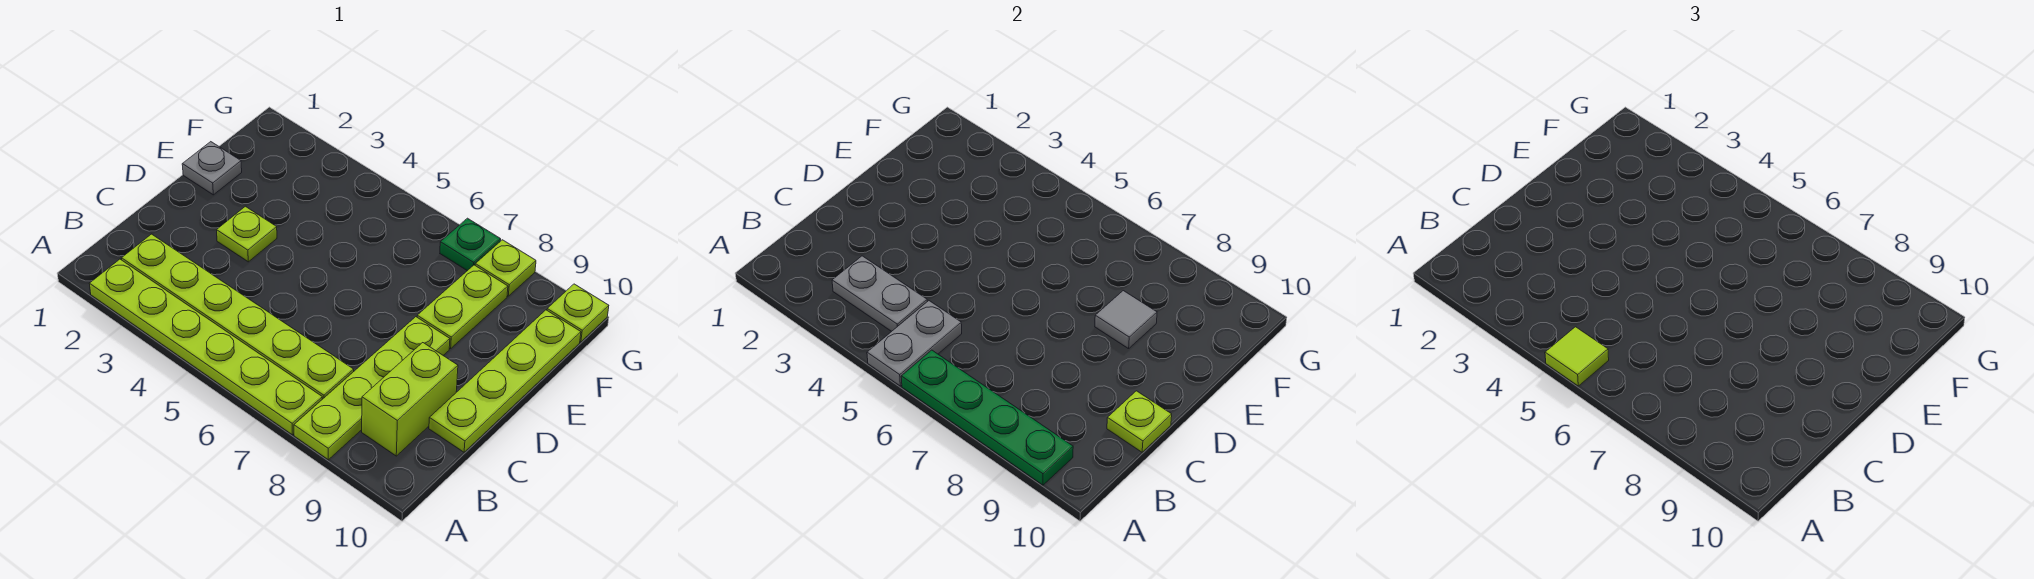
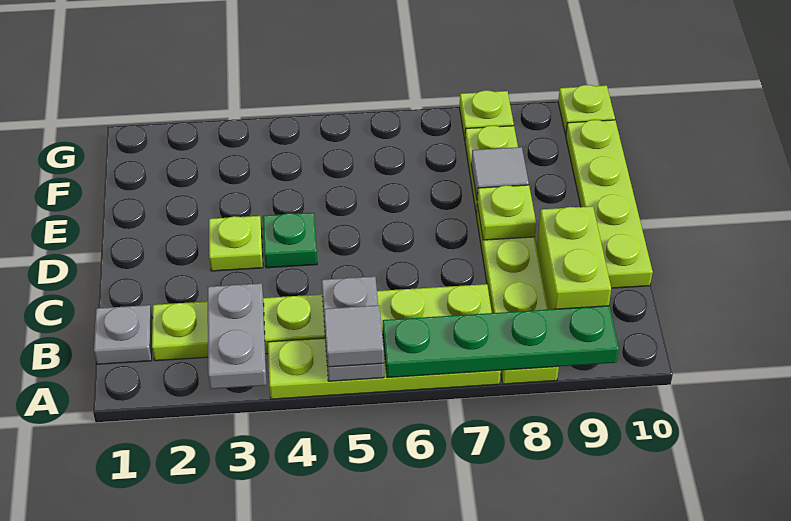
lime plate A2:A7 level 1 -> lime plate A4:A7 level 1
lime tile A5 level 3 -> grey tile A5 level 3
grey plate B3:B4 level 2 -> grey plate A3:B3 level 2
lime plate C10 level 2 -> lime plate D8 level 2
grey plate E1 level 1 -> grey plate B1 level 1
green plate G7 level 1 -> green plate D4 level 1

